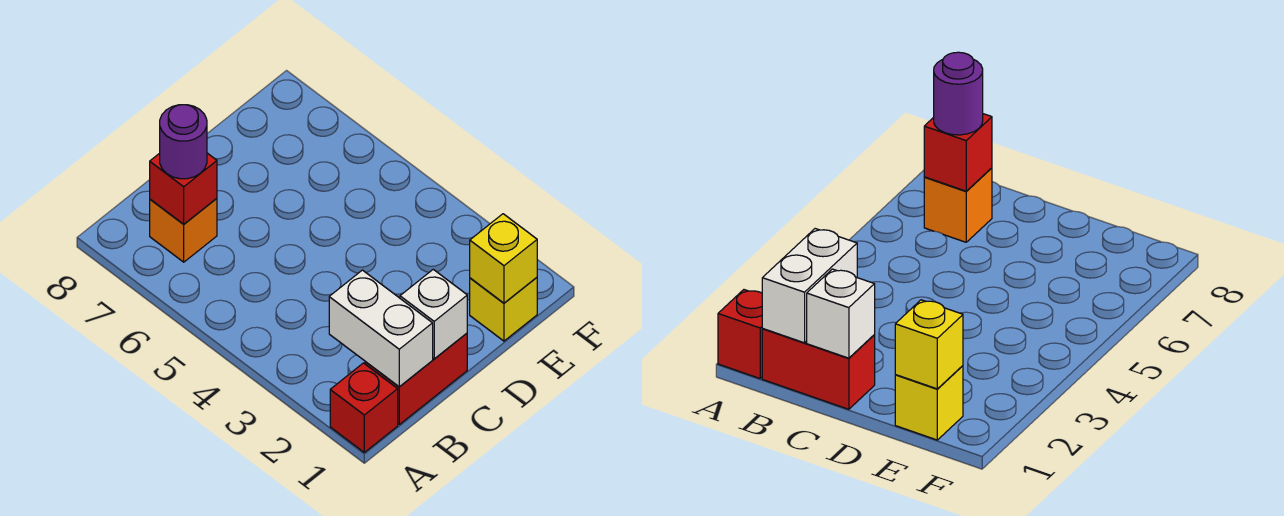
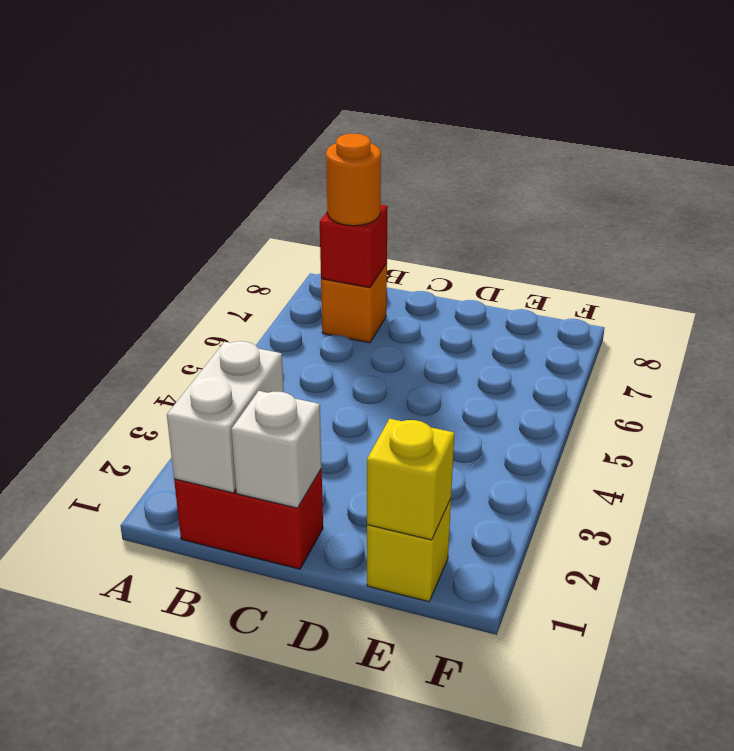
red brick A1 level 1 -> none
purple round brick B7 level 3 -> orange round brick B7 level 3

